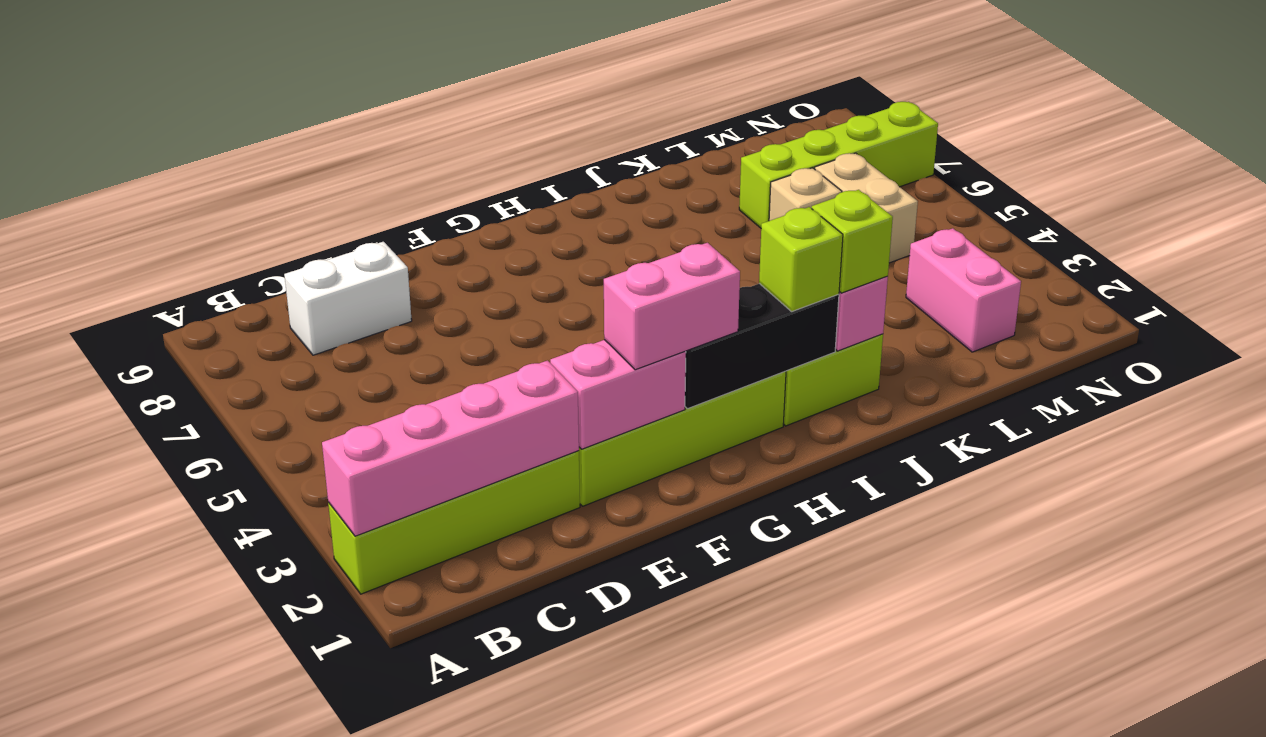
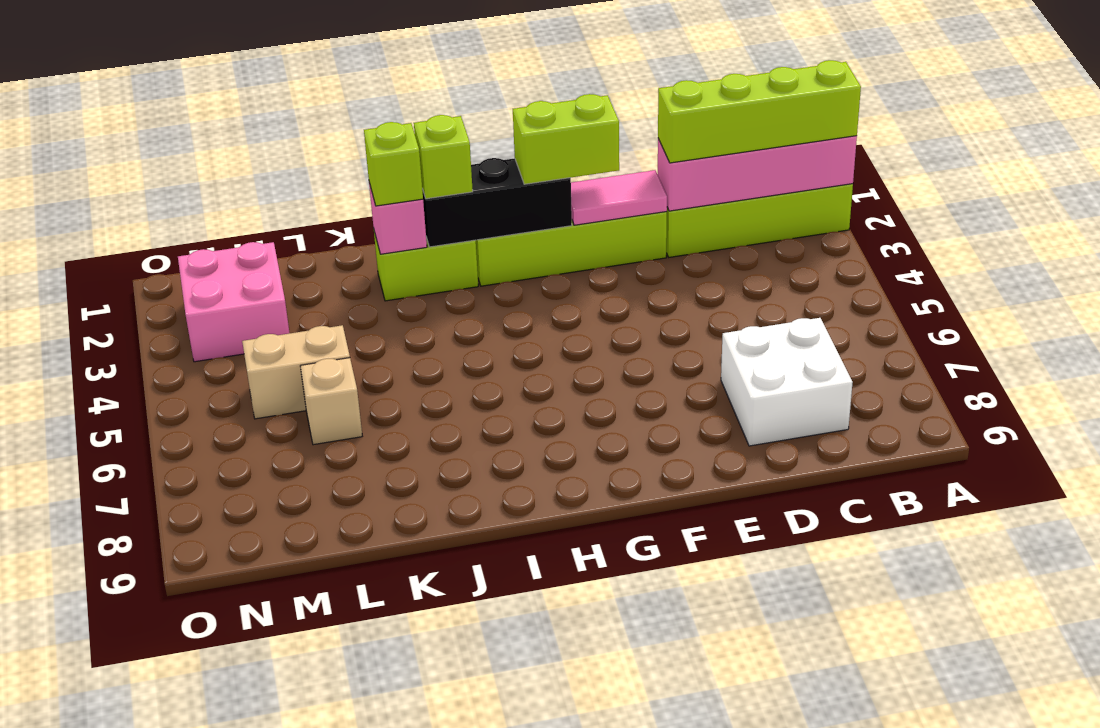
white brick C8:D8 level 1 -> white brick C7:D8 level 1
pink brick E2:F2 level 2 -> pink tile E2:F2 level 2
pink brick F2:G2 level 3 -> lime brick F2:G2 level 3
lime brick L7:O7 level 1 -> lime brick A2:D2 level 3
pink brick M2:M3 level 1 -> pink brick M2:N3 level 1
tan brick M5:M6 level 1 -> tan brick L5:M5 level 1

